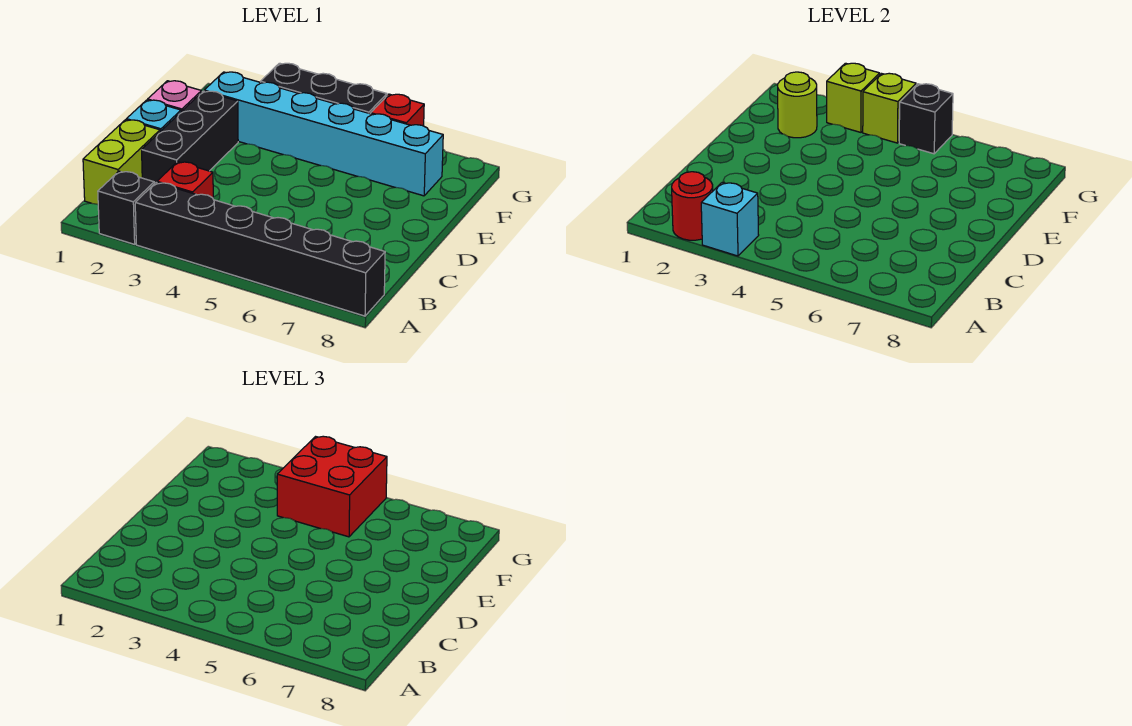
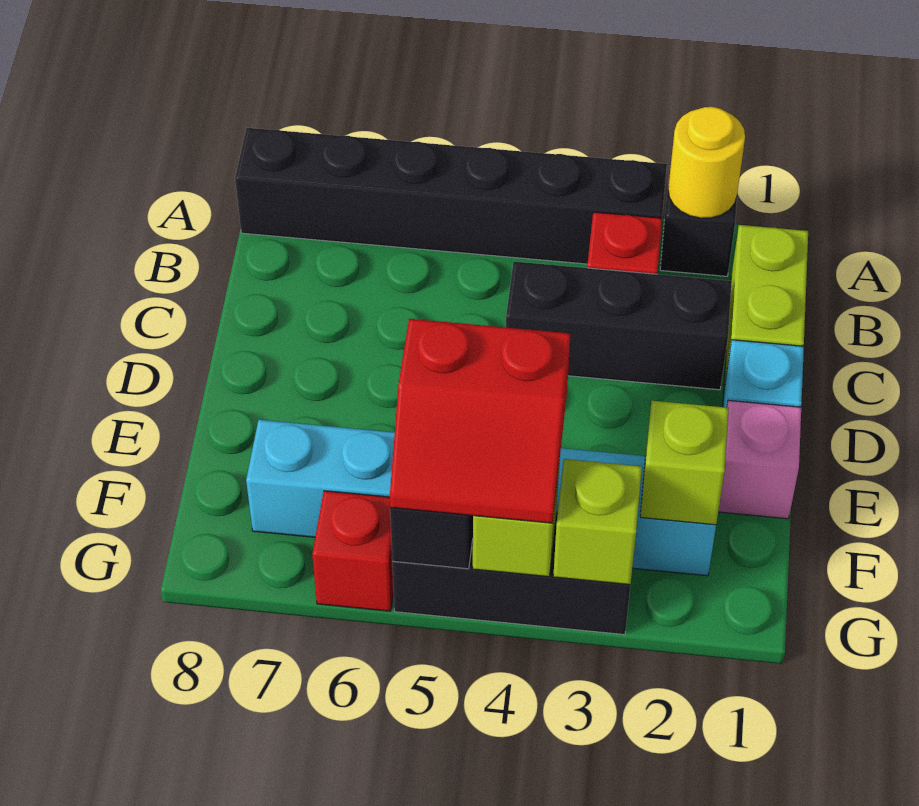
red round brick A2 level 2 -> yellow round brick A2 level 2
cyan brick A3 level 2 -> none
black brick C2:E2 level 1 -> black brick C2:C4 level 1
lime round brick F2 level 2 -> lime brick F2 level 2
red brick F4:G5 level 3 -> red slope F4:G5 level 3 top F

